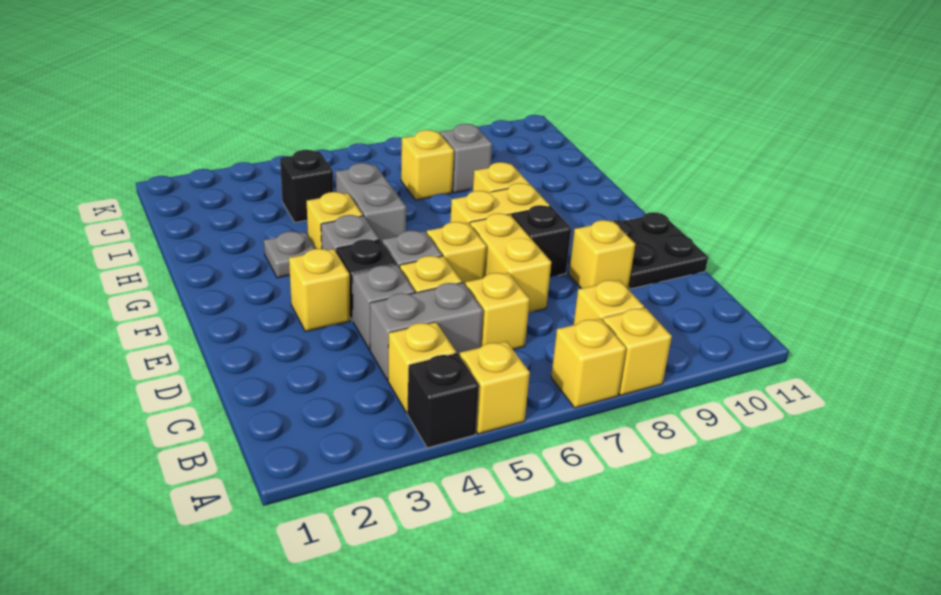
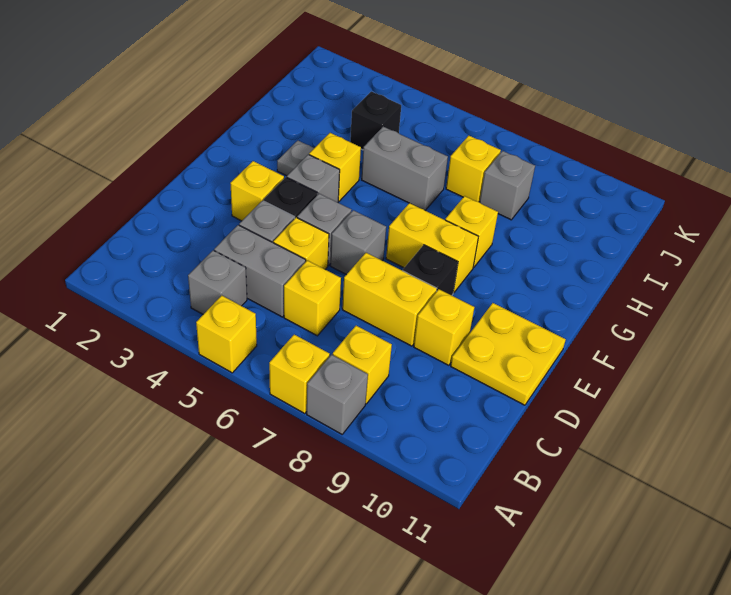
black brick A4 level 1 -> none
yellow brick A8 level 1 -> grey brick A8 level 1
yellow brick B4 level 1 -> grey brick B4 level 1
yellow brick D7:E7 level 1 -> yellow brick D7:D8 level 1
black plate D10:E11 level 1 -> yellow plate D10:E11 level 1
yellow brick E6 level 1 -> grey brick E6 level 1
grey brick G5:H5 level 1 -> grey brick H5:H6 level 1

